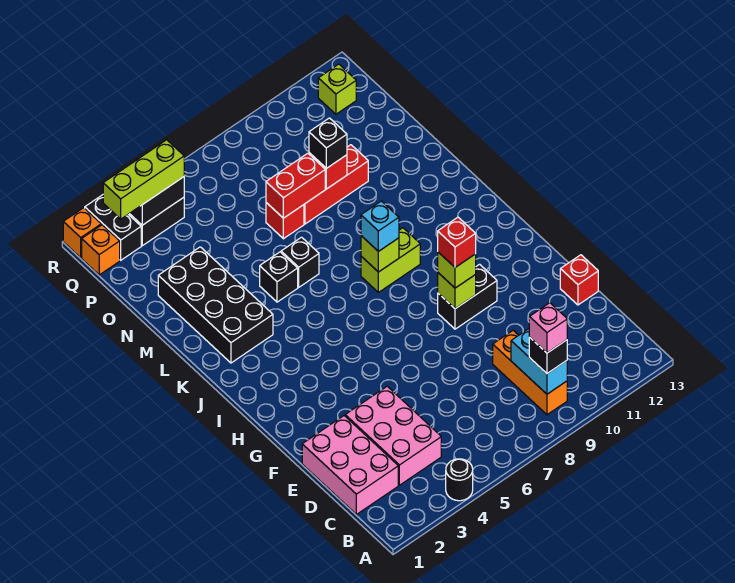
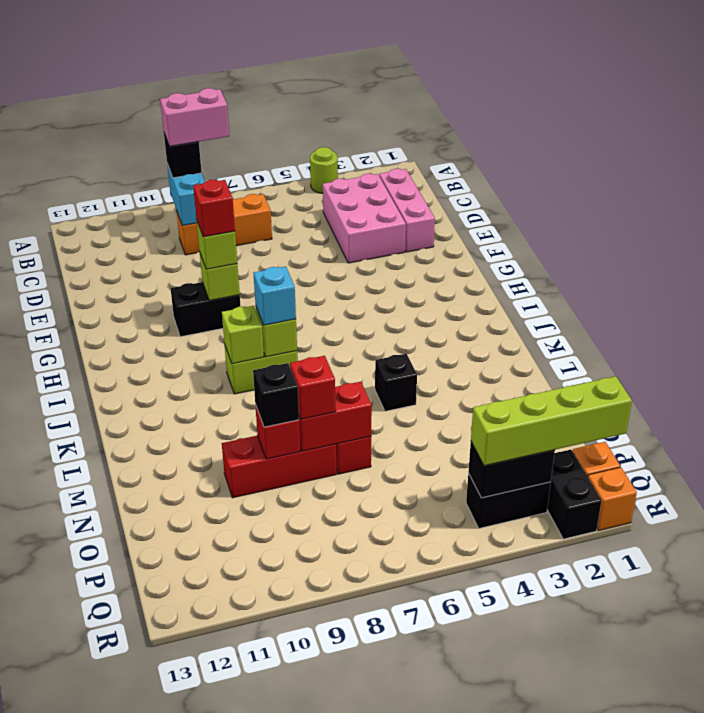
black round brick A4 level 1 -> lime round brick A4 level 1
orange brick B9:D9 level 1 -> orange brick C7:C9 level 1
pink brick B9 level 4 -> pink brick B8:B9 level 4
pink brick C1:E2 level 1 -> pink brick C2:E2 level 1
red brick E13 level 1 -> red brick N8 level 3
black brick K2:N3 level 1 -> none
black brick L6 level 1 -> none
lime brick Q2:Q4 level 3 -> lime brick Q1:Q4 level 3
lime brick Q12 level 1 -> lime brick J9 level 2

